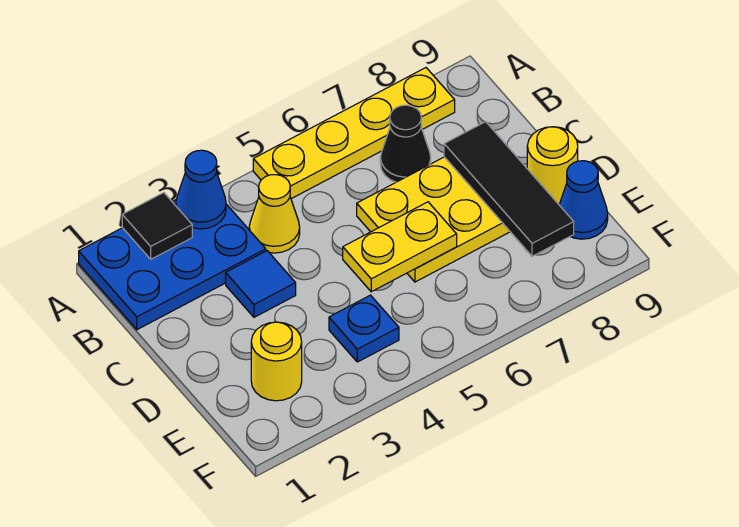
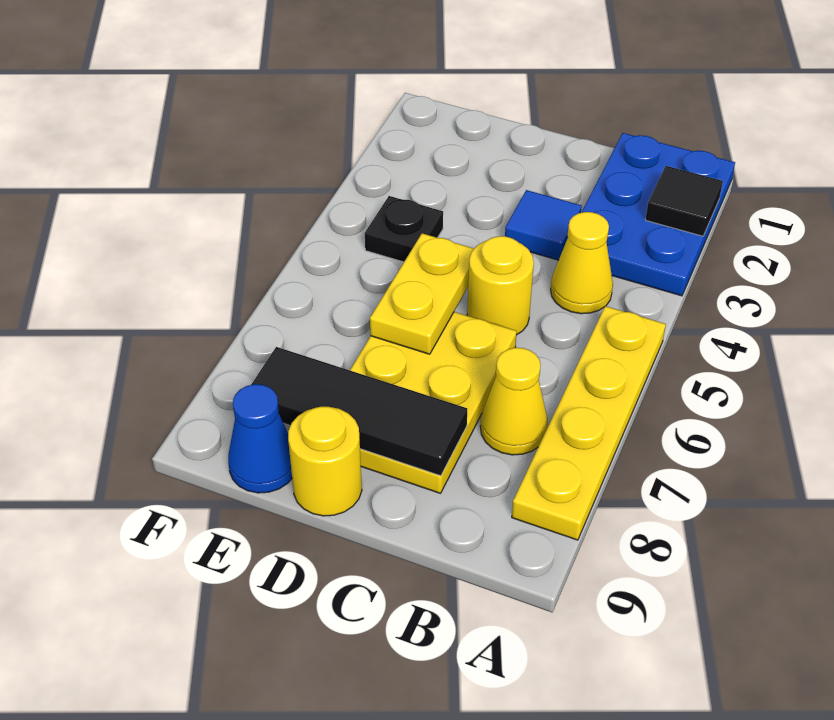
blue cone A3 level 2 -> none
black cone B7 level 1 -> yellow cone B7 level 1
yellow round brick E2 level 1 -> yellow round brick C5 level 1
blue plate E4 level 1 -> black plate E4 level 1

